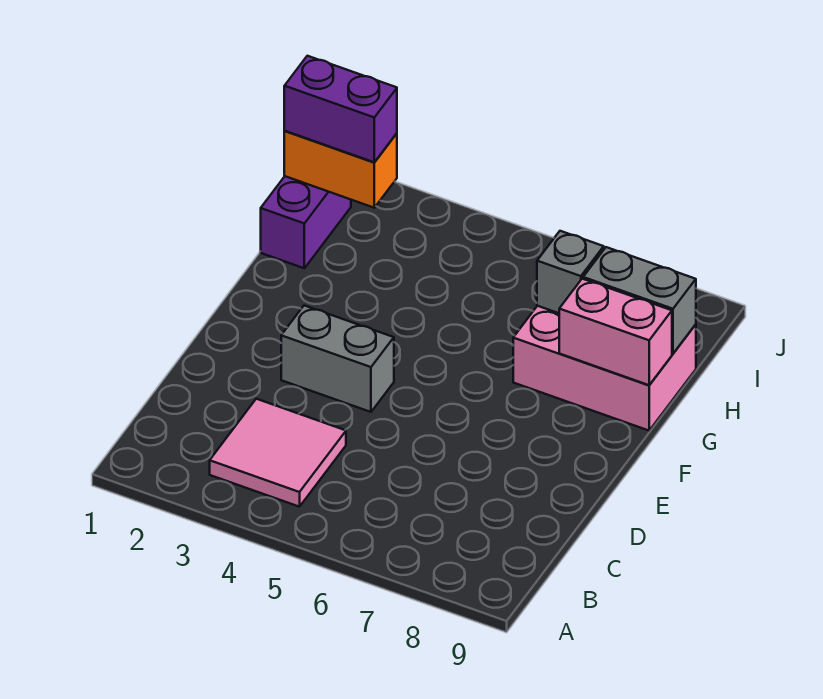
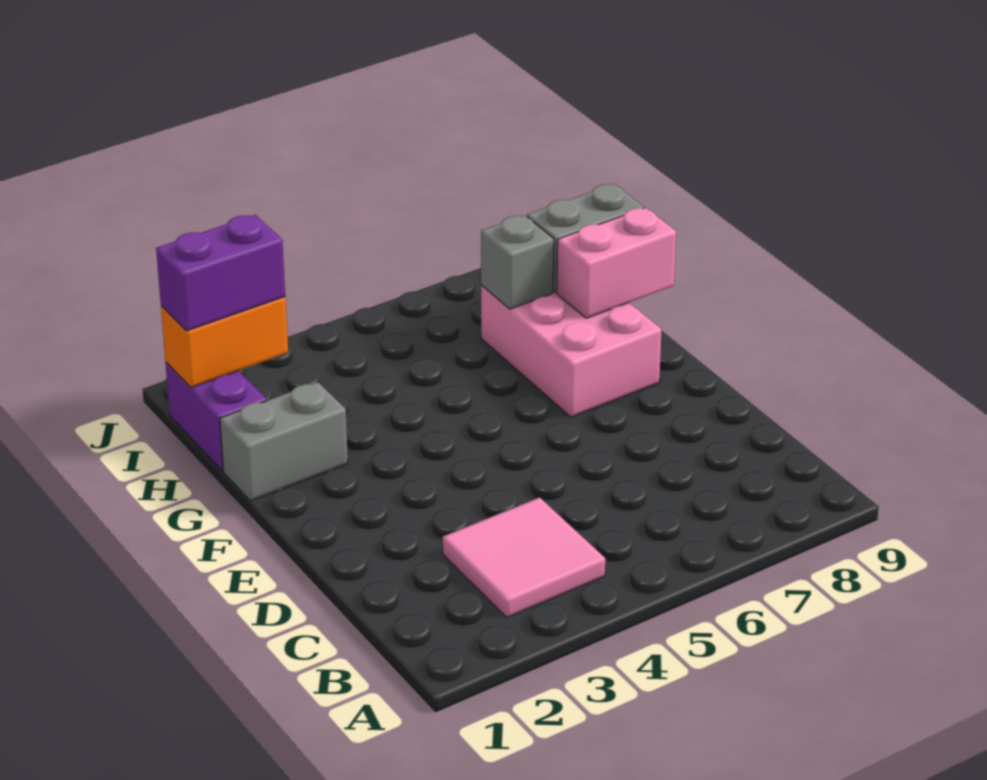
grey brick E3:E4 level 1 -> grey brick G1:G2 level 1
pink brick G7:H9 level 1 -> pink brick F7:H8 level 1

